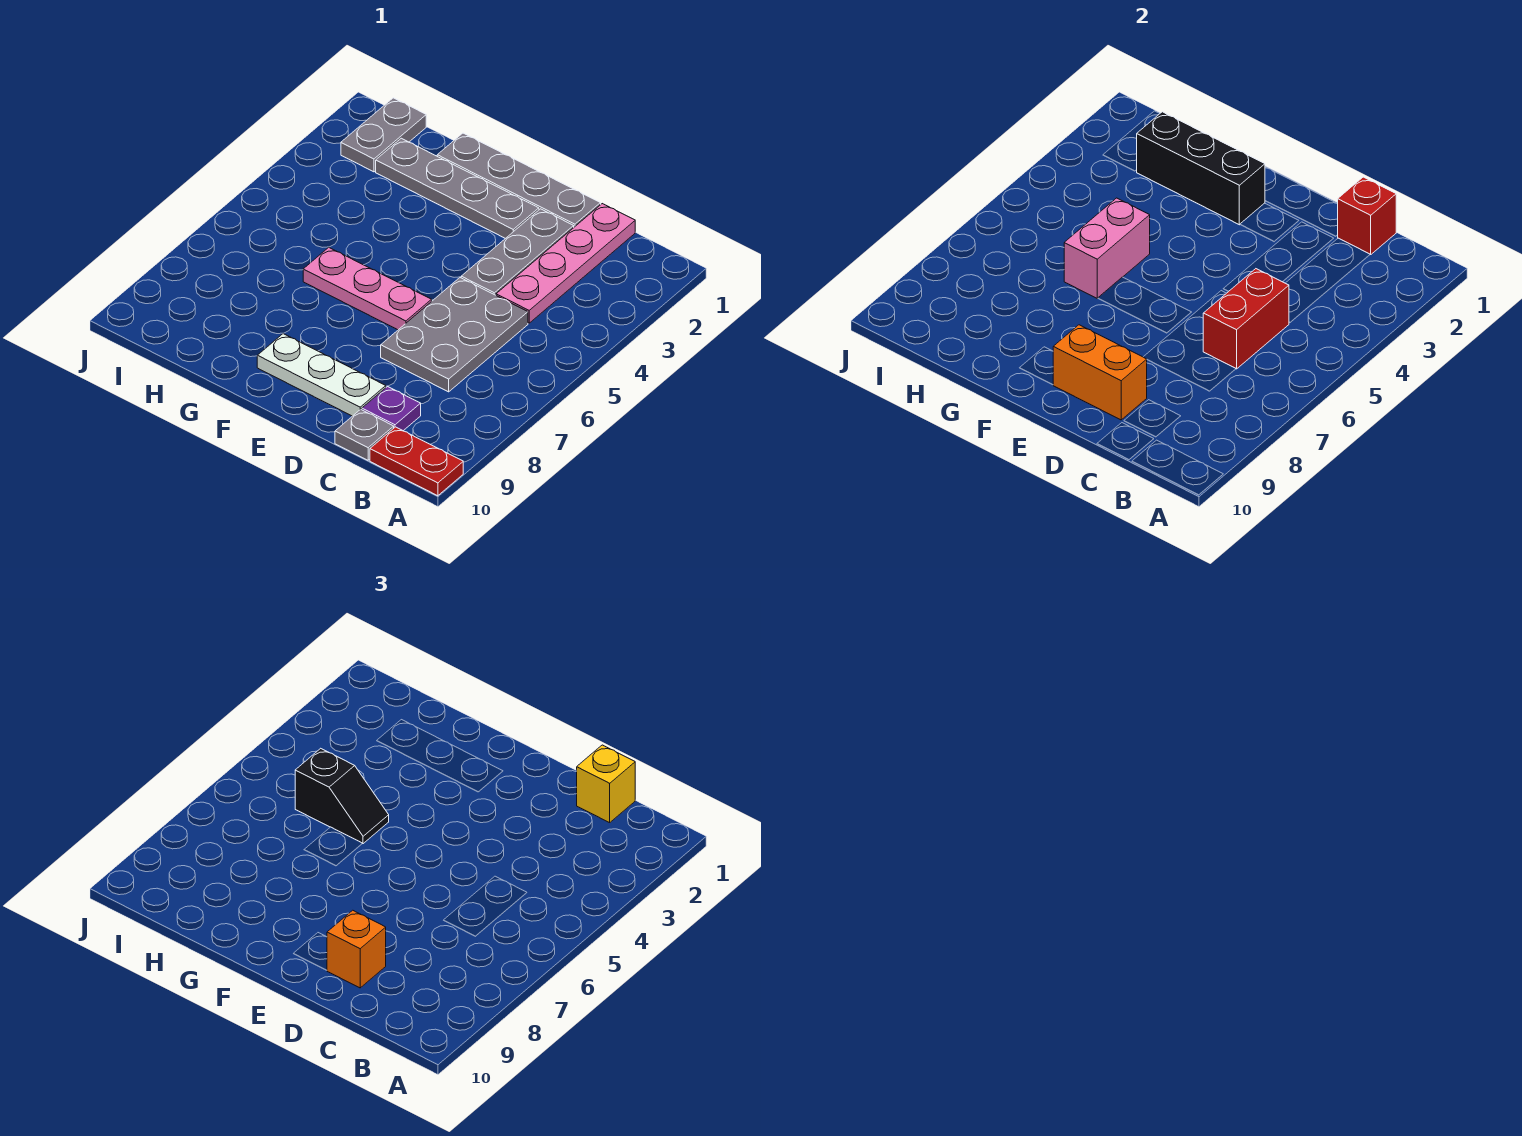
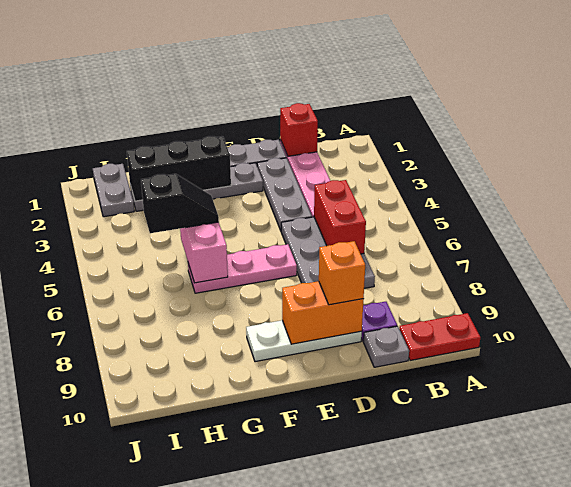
yellow brick C1 level 3 -> none

